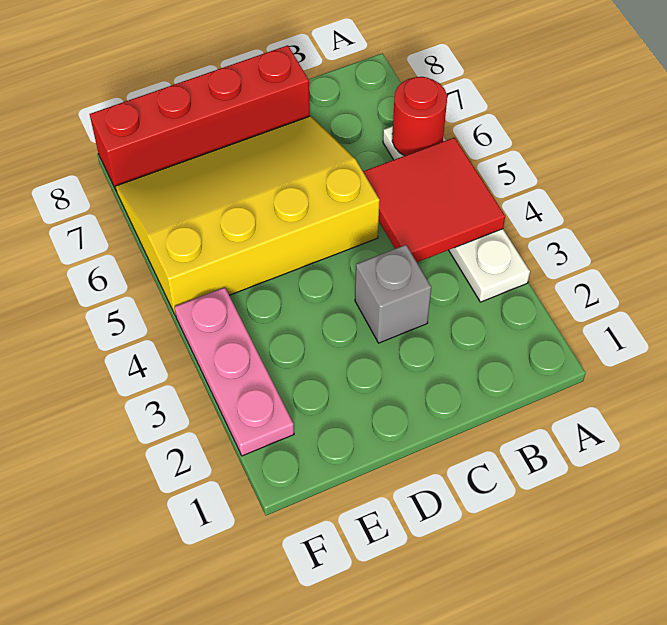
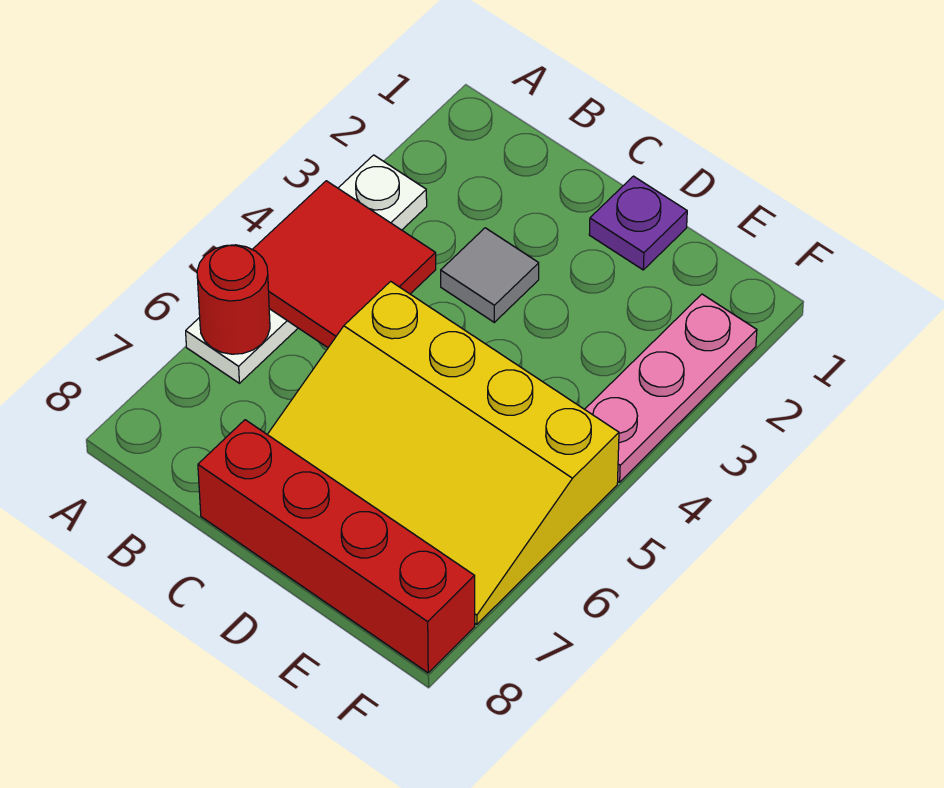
grey brick C3 level 1 -> grey tile C3 level 1
none -> purple plate D1 level 1

